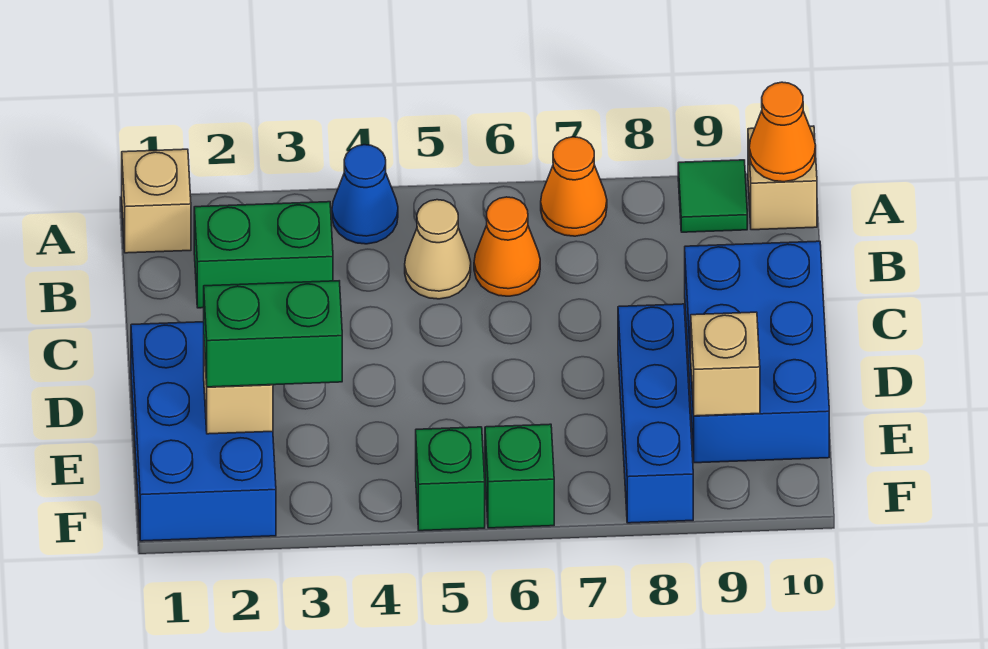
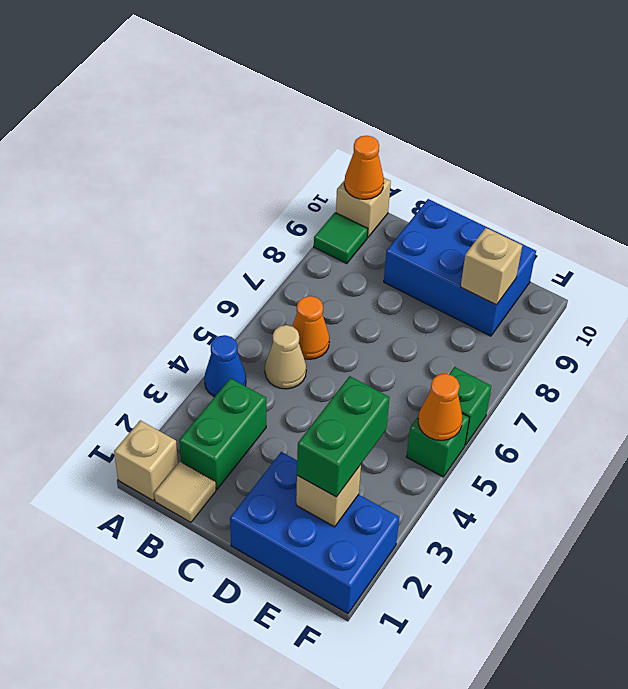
orange cone A7 level 1 -> orange cone F5 level 2
none -> tan tile B1 level 1
blue brick D8:F8 level 1 -> none

